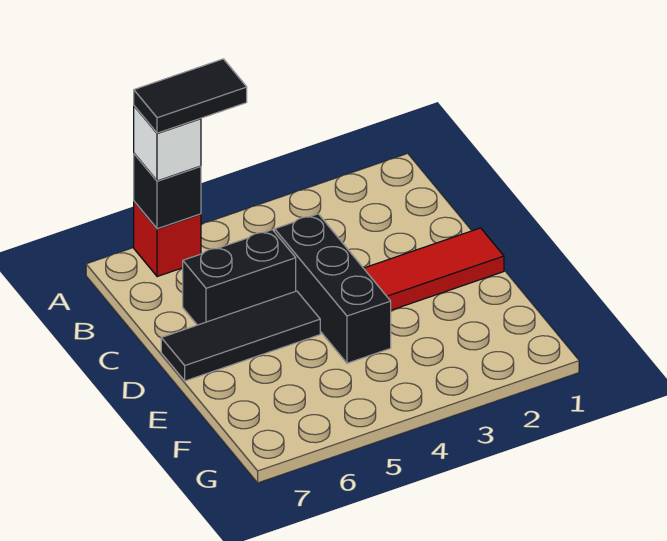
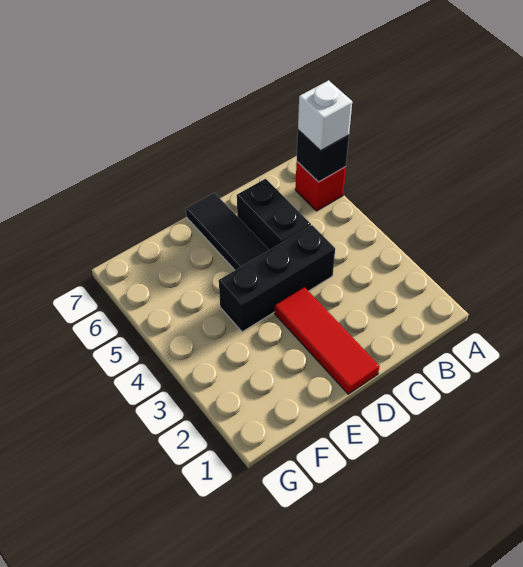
black tile A5:A6 level 4 -> none

